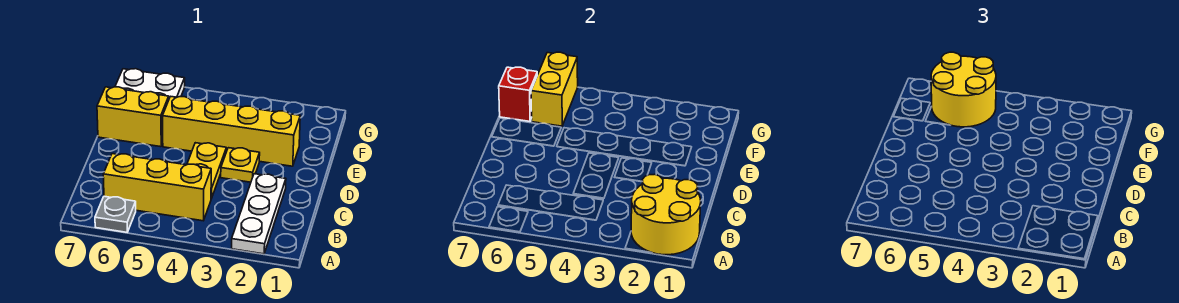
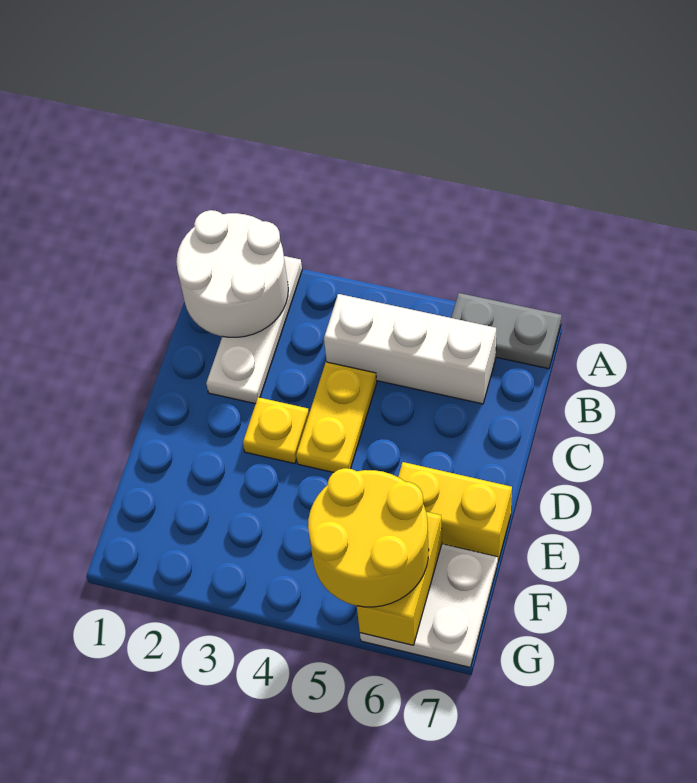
yellow round brick A1:B2 level 2 -> white round brick A1:B2 level 2
grey plate A6 level 1 -> grey plate A6:A7 level 1
yellow brick B4:B6 level 1 -> white brick B4:B6 level 1
yellow brick E2:E5 level 1 -> none
red brick F7 level 2 -> none

